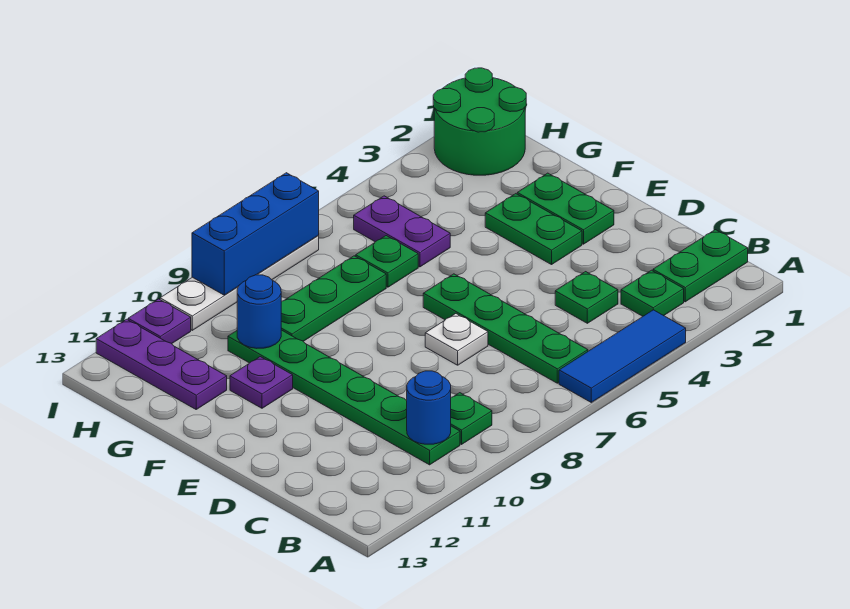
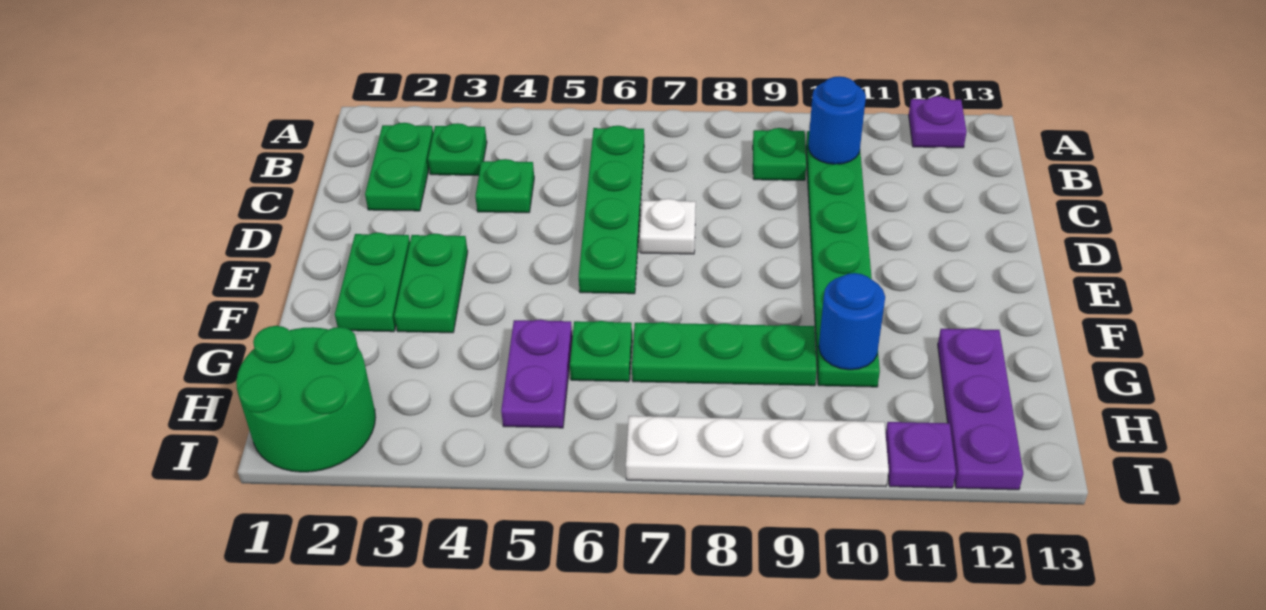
blue tile A4:A6 level 1 -> none
green plate B1:B2 level 1 -> green plate B2:C2 level 1
purple plate F11 level 1 -> purple plate A12 level 1
blue brick I7:I9 level 2 -> none

